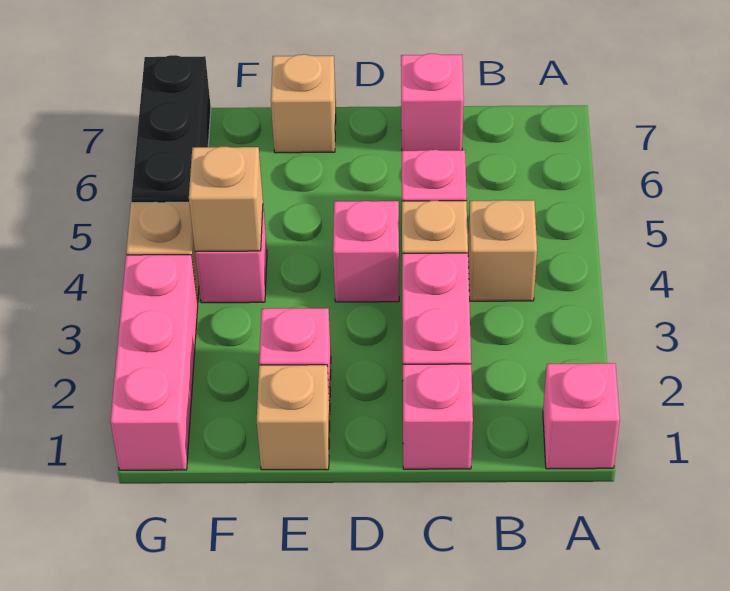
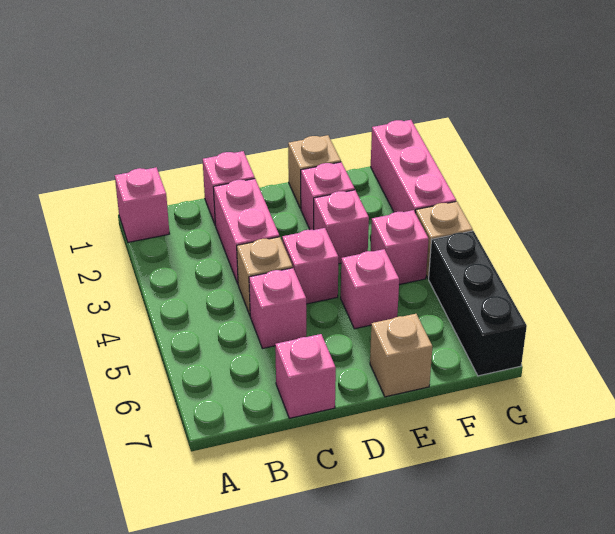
tan brick B4 level 1 -> none
none -> pink brick E3 level 1
none -> pink brick E5 level 1
tan brick F4 level 2 -> none

